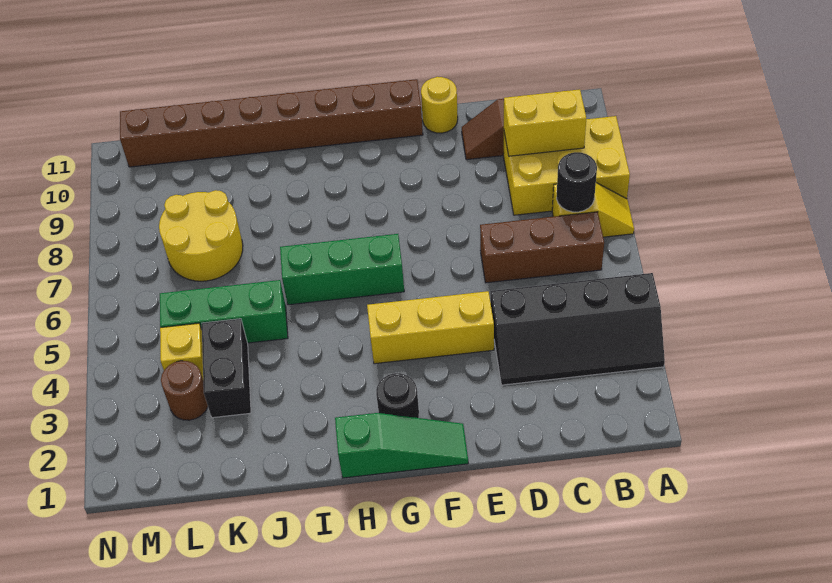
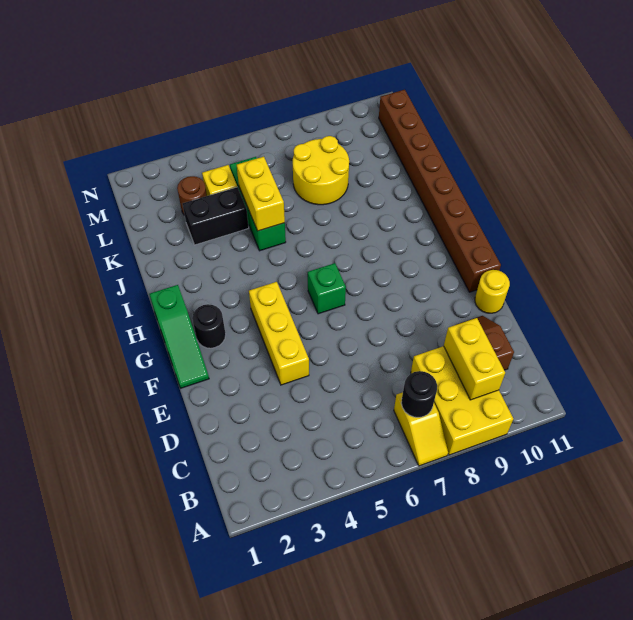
black slope A3:D4 level 1 top 4 -> none
brown brick B6:D6 level 1 -> none
green brick G6:I6 level 1 -> green brick G6 level 1
none -> yellow brick J5:K5 level 2

